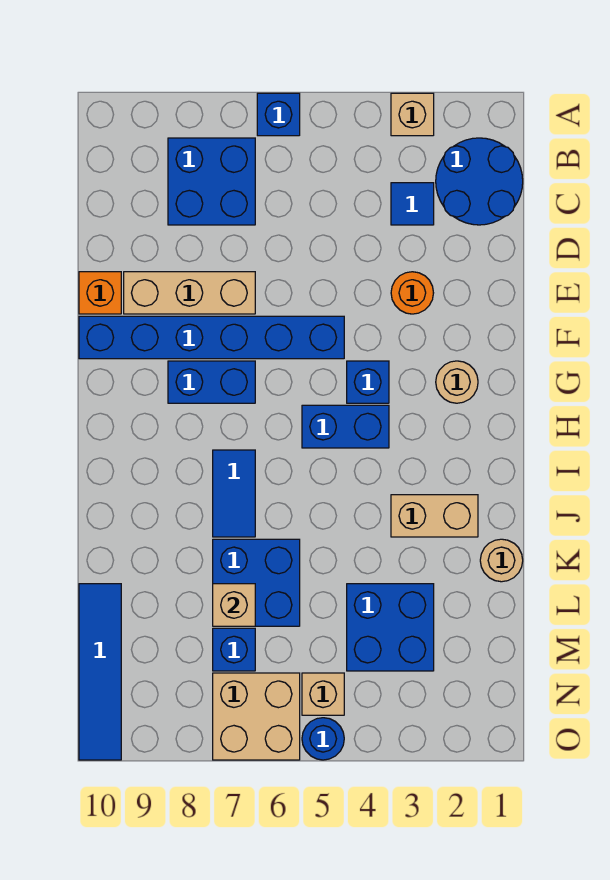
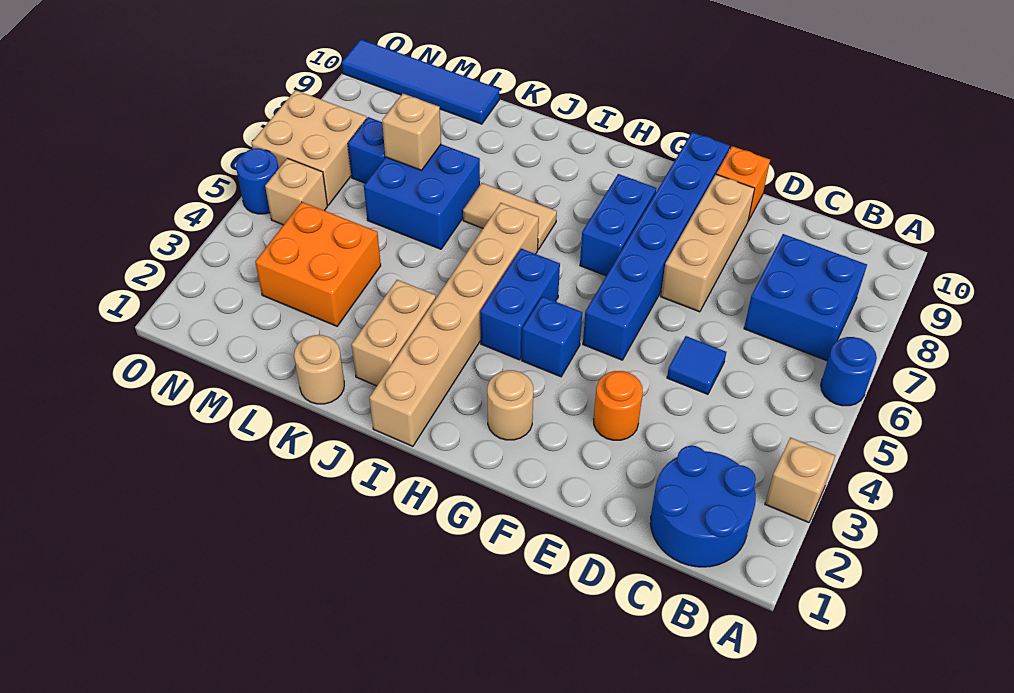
blue brick A6 level 1 -> blue round brick A6 level 1
blue tile C3 level 1 -> blue tile D5 level 1
none -> tan brick I1:I6 level 1
blue tile I7:J7 level 1 -> tan tile I7:J7 level 1
blue brick L3:M4 level 1 -> orange brick L3:M4 level 1

